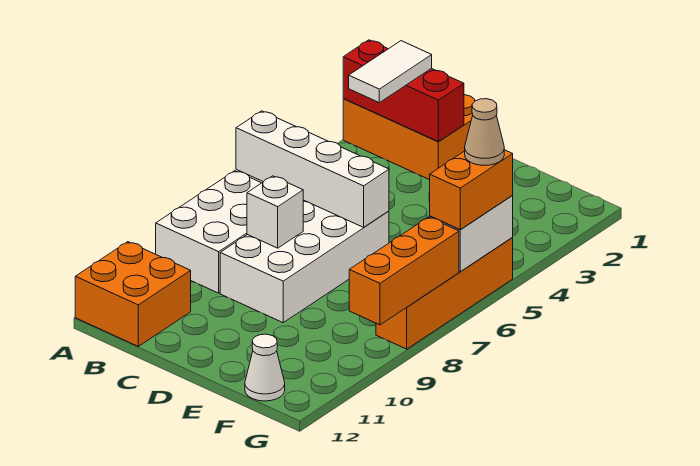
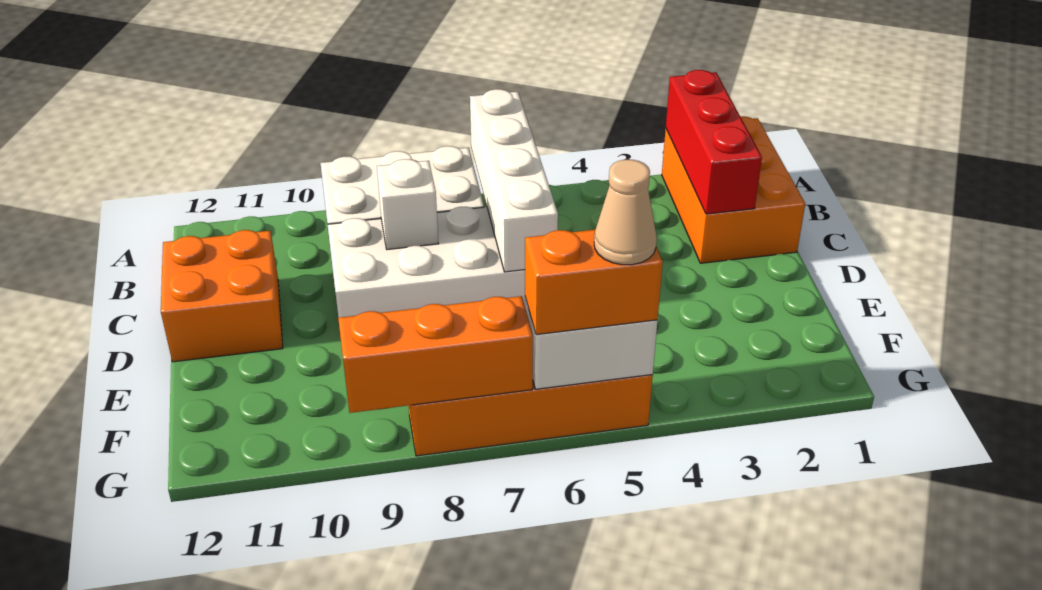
orange brick A11:B12 level 1 -> orange brick C11:D12 level 1
white tile B2:B3 level 3 -> none
white cone F12 level 1 -> none

